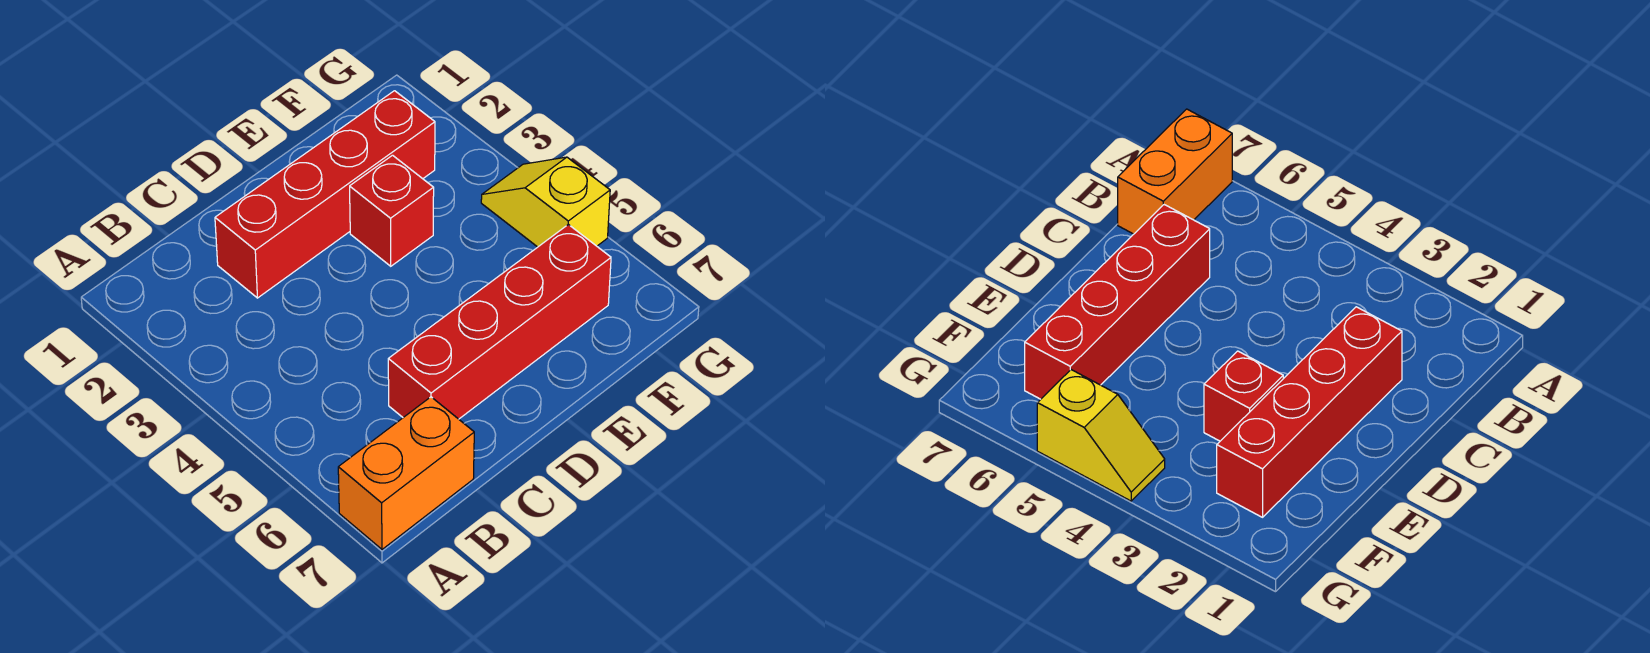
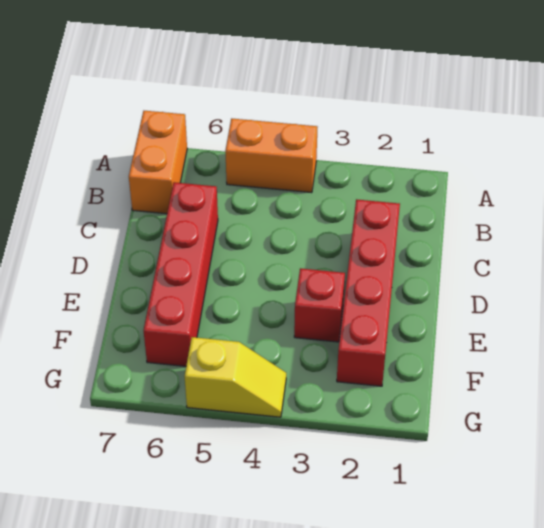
none -> orange brick A4:A5 level 1

